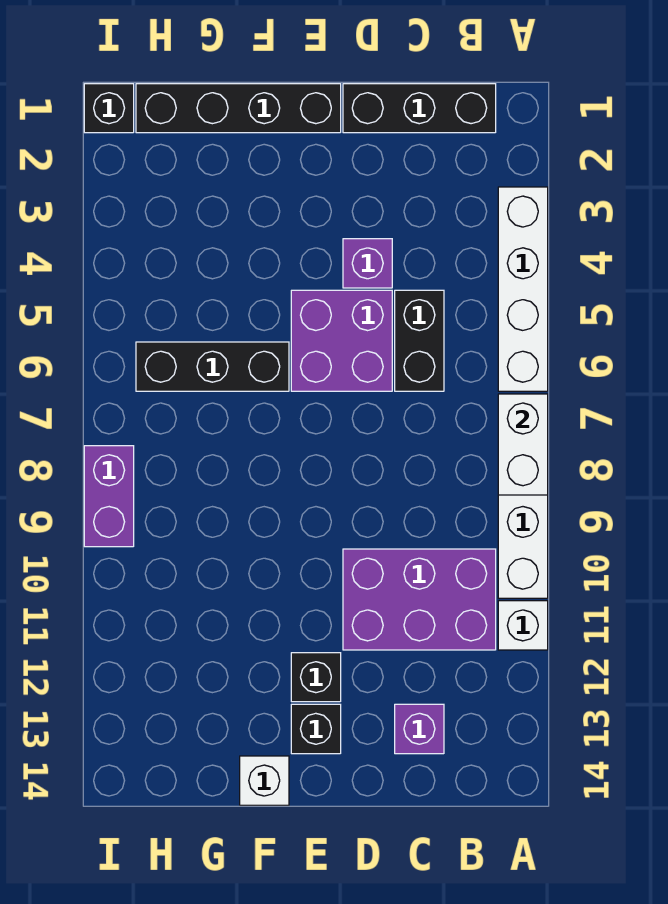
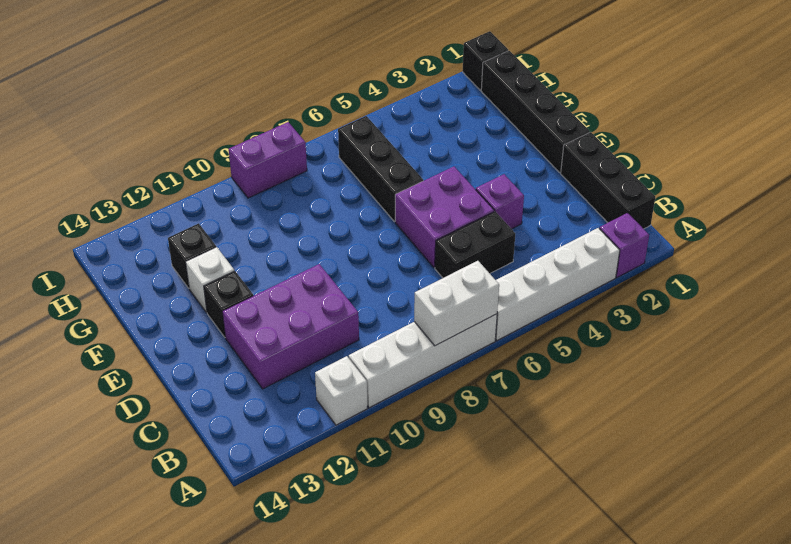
purple brick B10:D11 level 1 -> purple brick C10:D12 level 1
purple brick C13 level 1 -> purple brick A2 level 1
black brick E13 level 1 -> black brick G12 level 1
white brick F14 level 1 -> white brick F12 level 1

